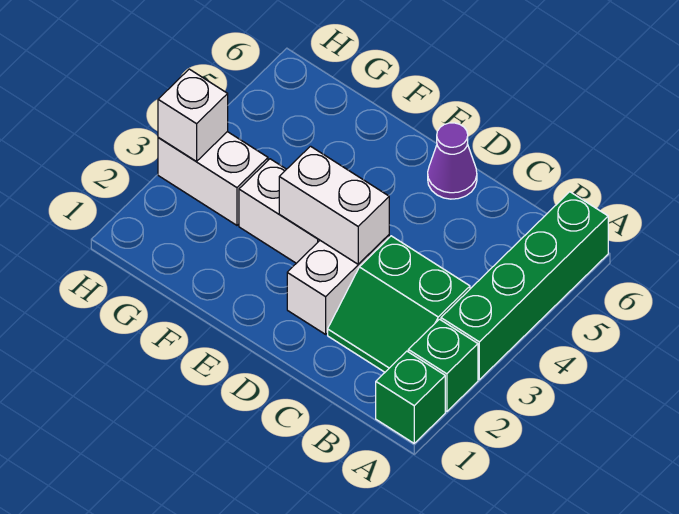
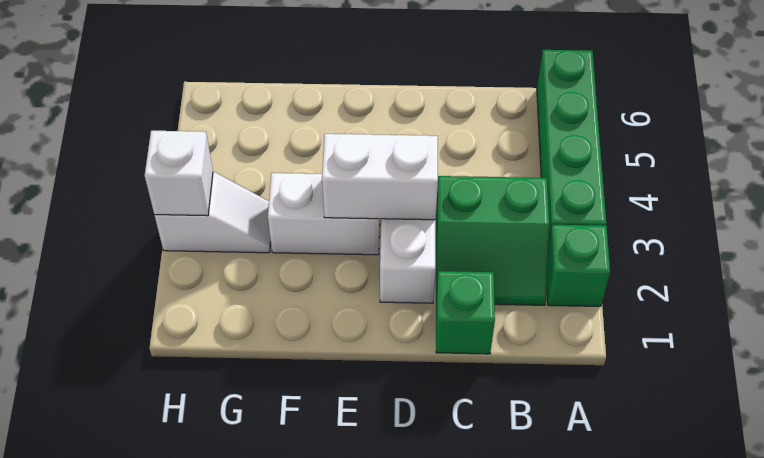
green brick A1 level 1 -> green brick C1 level 1
purple cone D6 level 1 -> none
white brick G3:H3 level 1 -> white slope G3:H3 level 1 top H

